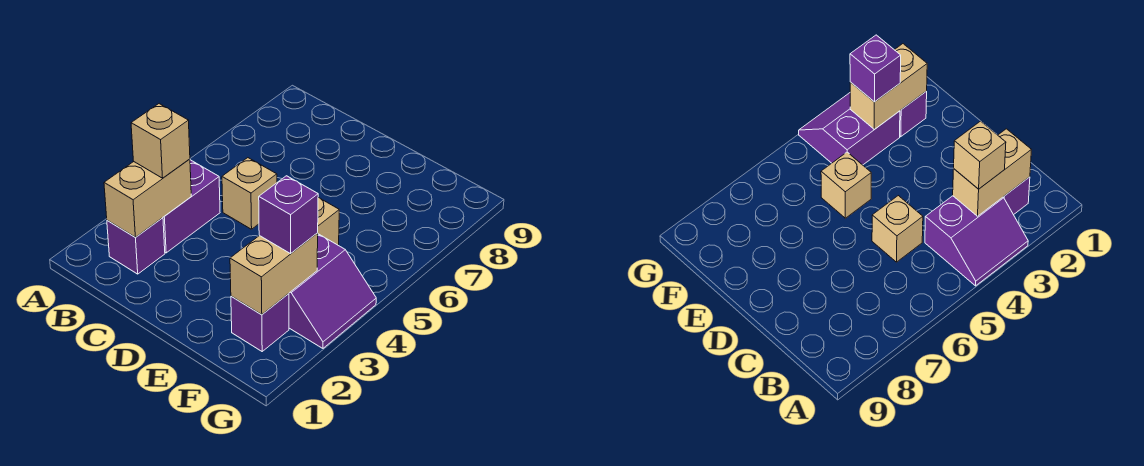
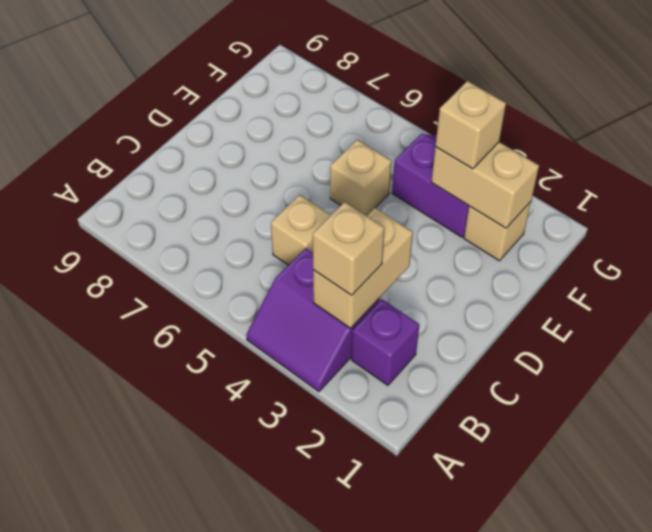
tan brick B2:B3 level 2 -> tan brick B3:C3 level 2
purple brick F2 level 1 -> tan brick F2 level 1
purple brick F3 level 3 -> tan brick F3 level 3

